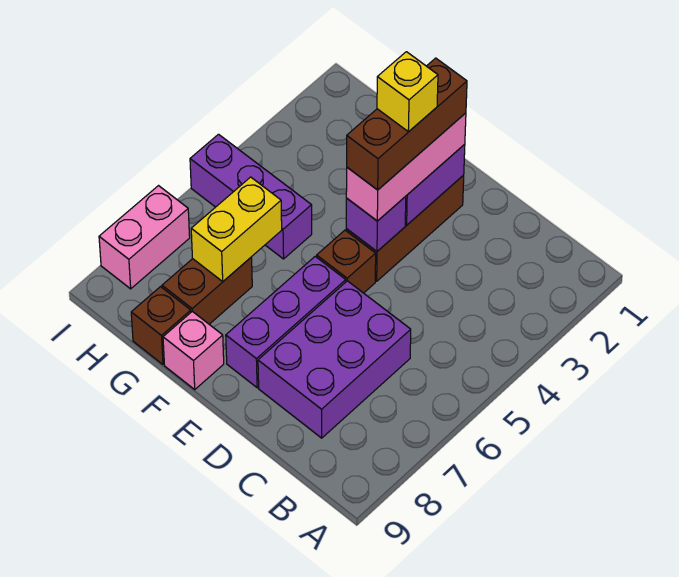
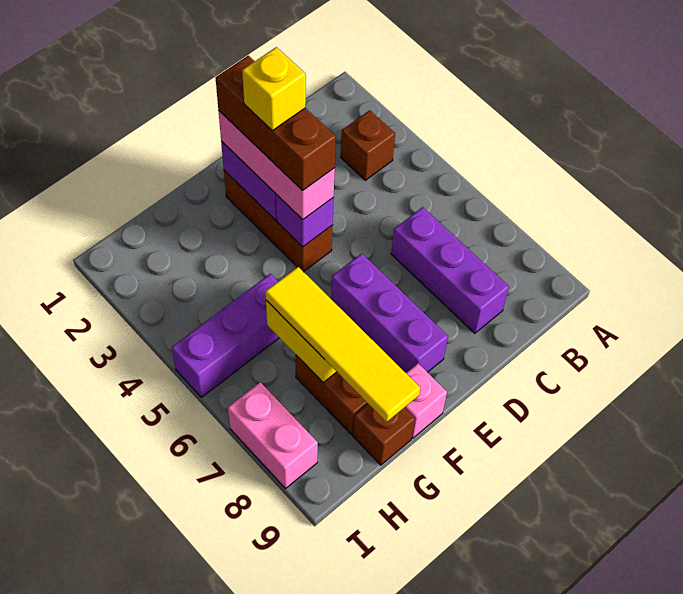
purple brick C6:D8 level 1 -> purple brick C6:C8 level 1
brown brick E5 level 1 -> brown brick B3 level 1
none -> yellow tile G6:G9 level 3

